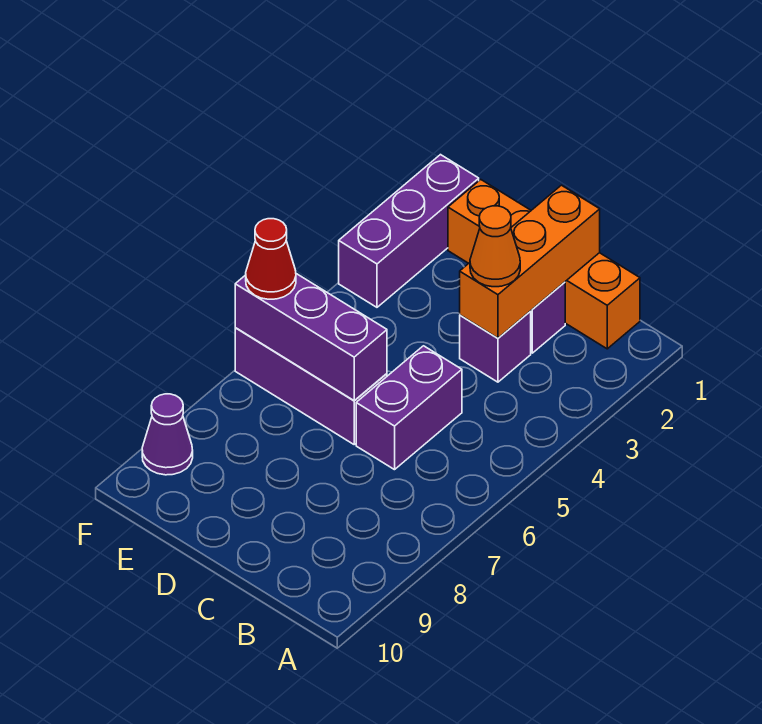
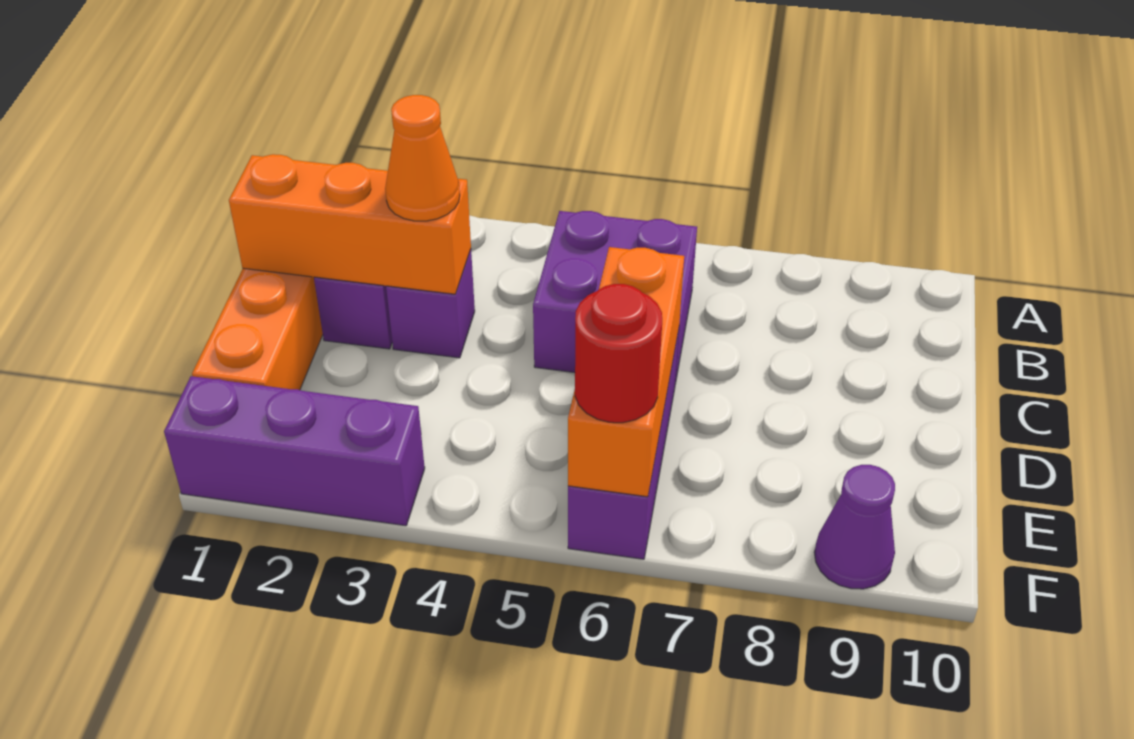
purple brick C5:C6 level 1 -> purple brick B5:C6 level 1
purple brick D6:F6 level 2 -> orange brick D6:F6 level 2
red cone F6 level 3 -> red round brick F6 level 3

